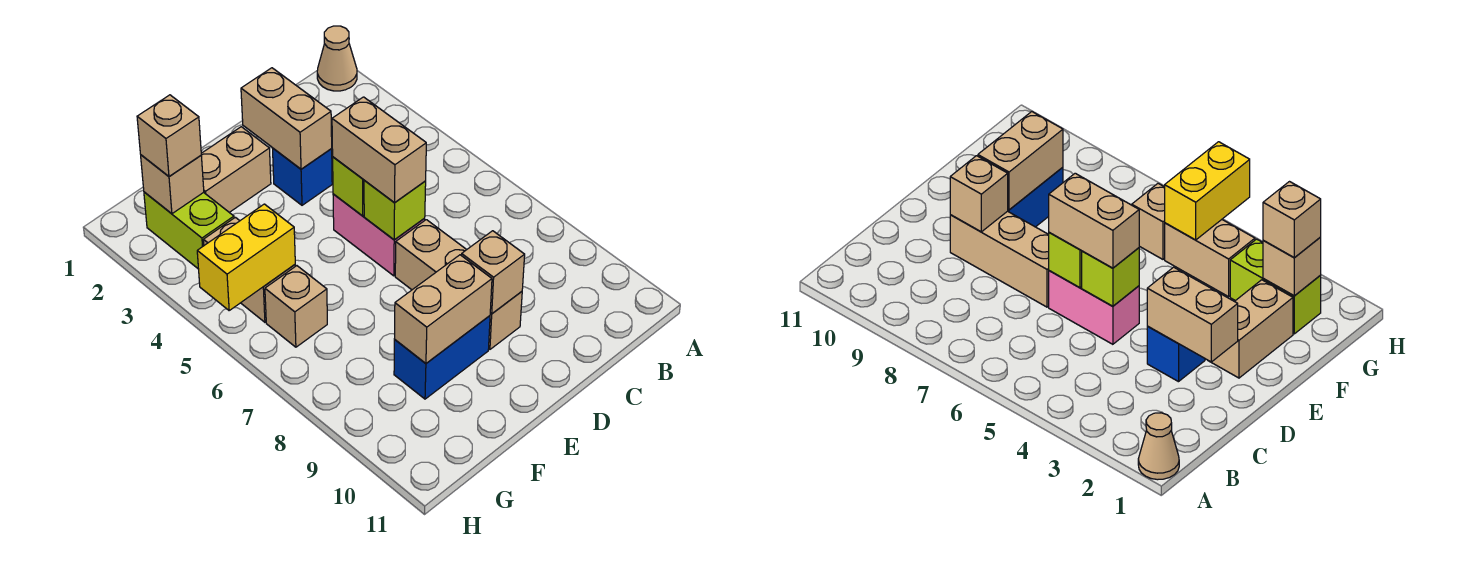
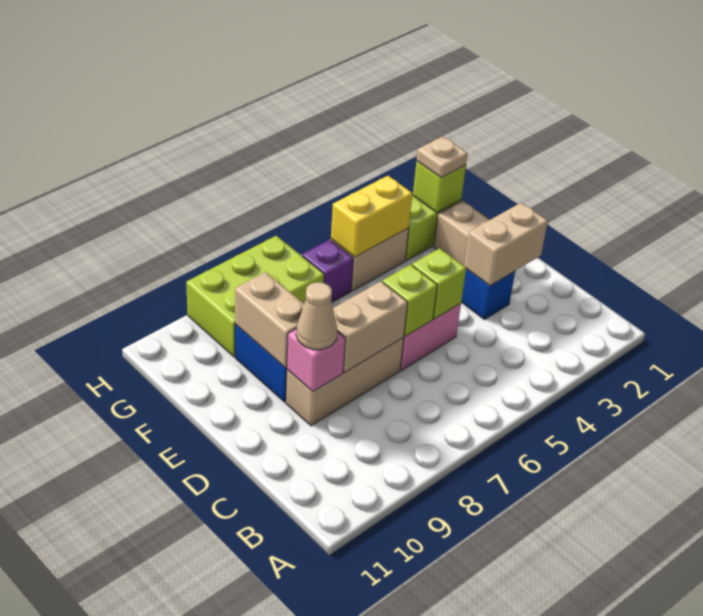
tan cone A1 level 1 -> tan cone D9 level 3
tan brick D5:D6 level 3 -> tan brick D7:D8 level 2
tan brick D9 level 2 -> pink brick D9 level 2
tan brick G2 level 2 -> lime brick G2 level 2
tan brick G2 level 3 -> tan plate G2 level 3
yellow brick G5:H5 level 2 -> yellow brick G4:G5 level 2
tan brick G6 level 1 -> purple brick G6 level 1
none -> lime brick G7:H9 level 1

